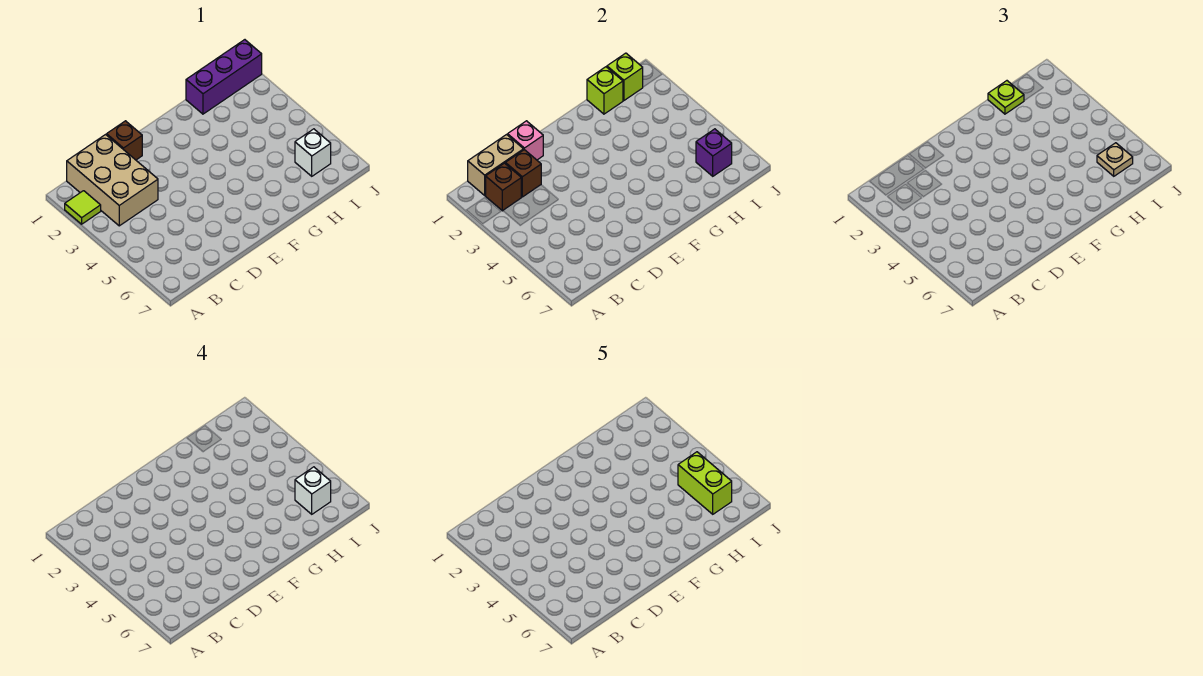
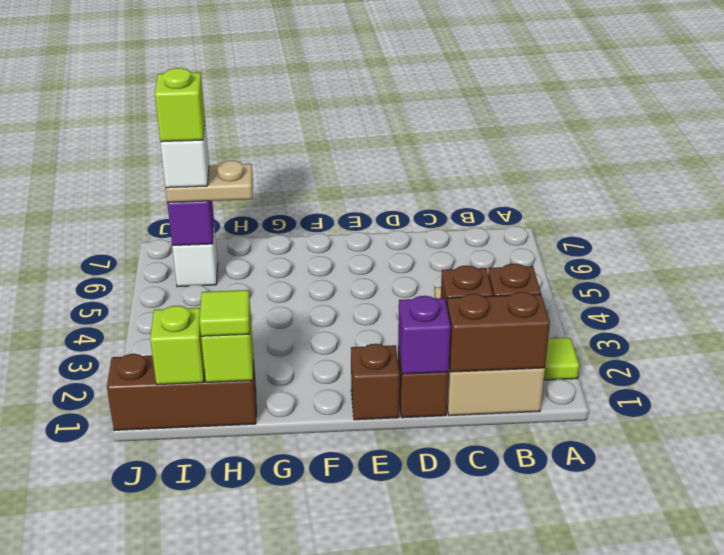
tan brick B1:C1 level 2 -> brown brick B1:C1 level 2
pink brick D1 level 2 -> purple brick D1 level 2
none -> brown brick E1 level 1
purple brick H1:J1 level 1 -> brown brick H1:J1 level 1
lime plate H1 level 3 -> lime tile H1 level 3
lime brick I5:I6 level 5 -> lime brick I6 level 5
tan plate I6 level 3 -> tan plate H6:I6 level 3

